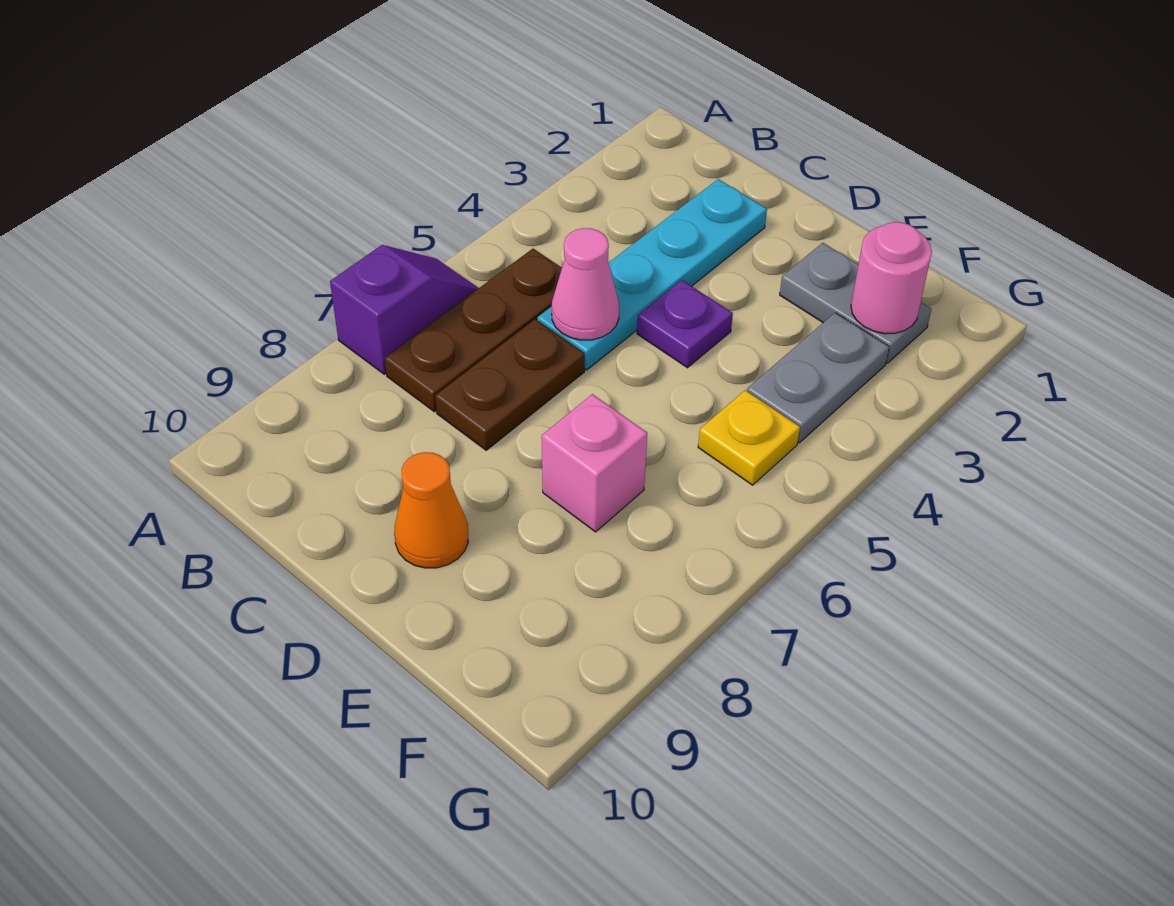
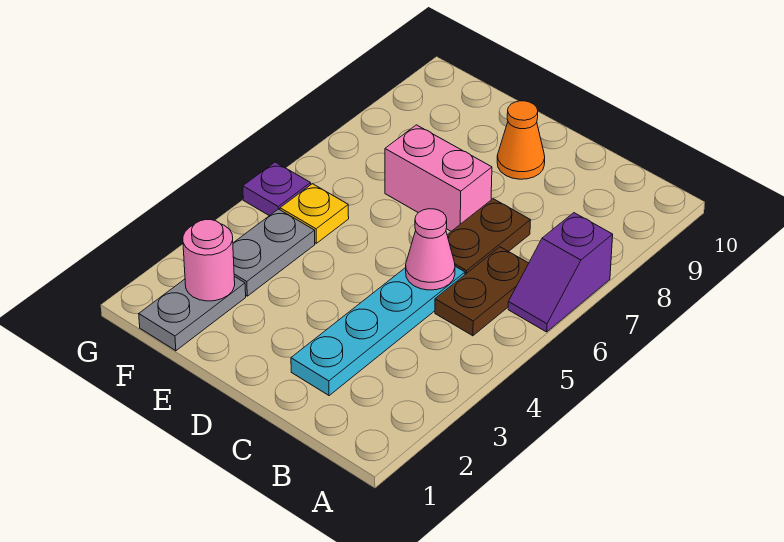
brown plate B5:B7 level 1 -> brown plate B5:B6 level 1
purple plate D4 level 1 -> purple plate G5 level 1
grey plate E2:F2 level 1 -> grey plate F1:F2 level 1
pink brick E7 level 1 -> pink brick D7:E7 level 1

